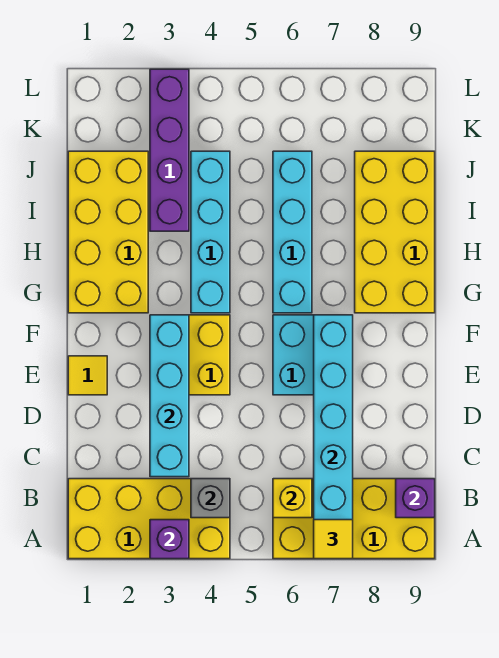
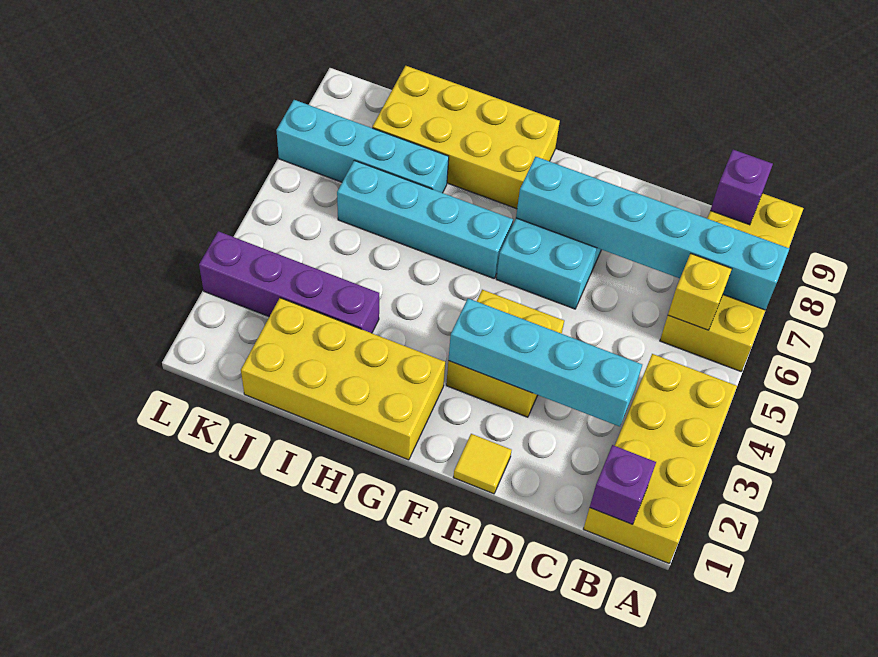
purple brick A3 level 2 -> purple brick B1 level 2
yellow tile A7 level 3 -> none
grey brick B4 level 2 -> none
cyan brick G4:J4 level 1 -> cyan brick I7:L7 level 1

